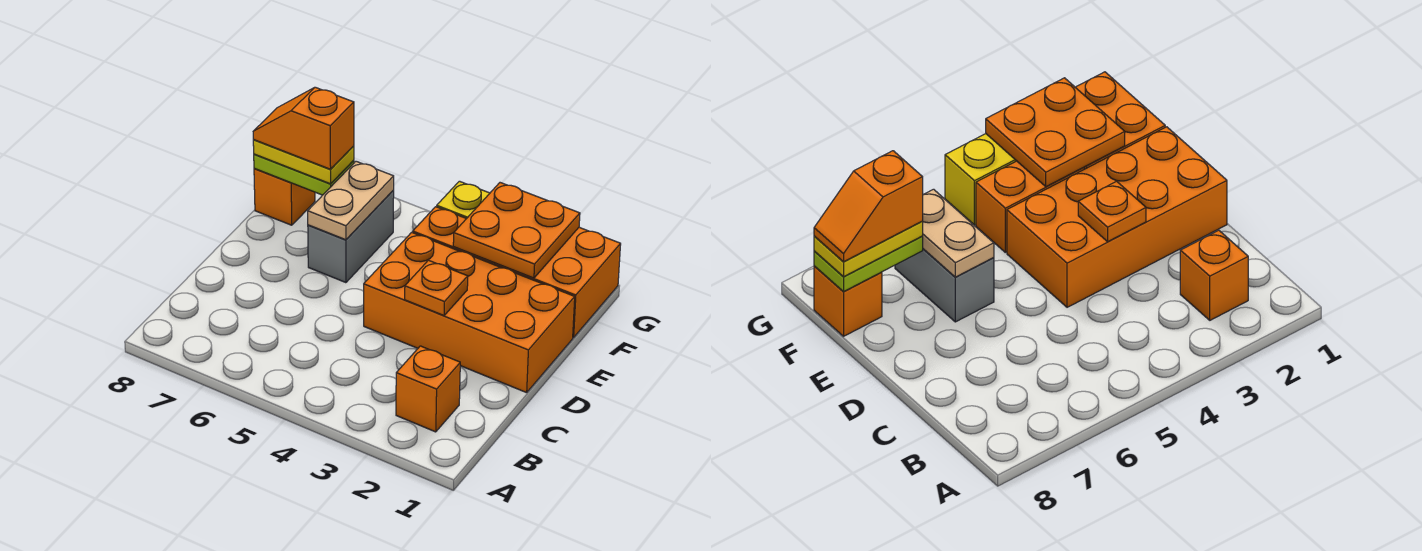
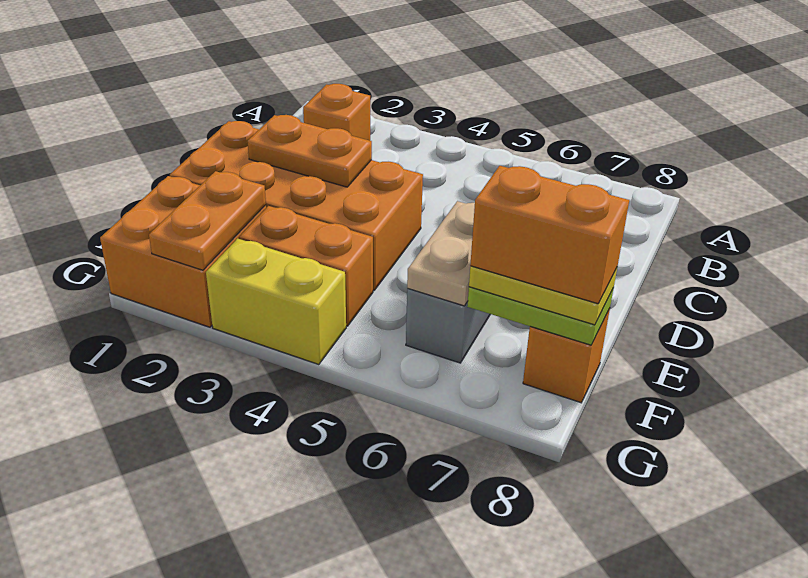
orange plate D3 level 2 -> orange plate D2:D3 level 2
orange plate F2:G3 level 2 -> orange plate F2:G2 level 2
orange slope F7:F8 level 4 top 7 -> orange brick F7:F8 level 4

